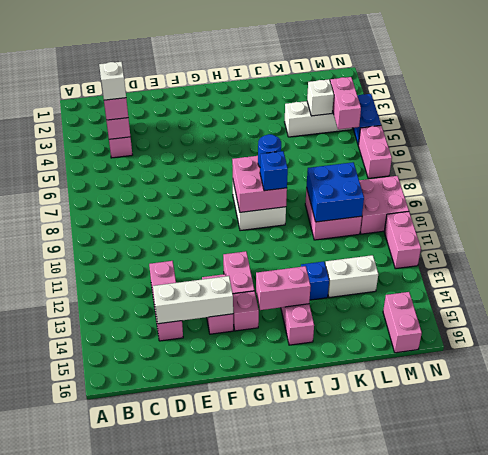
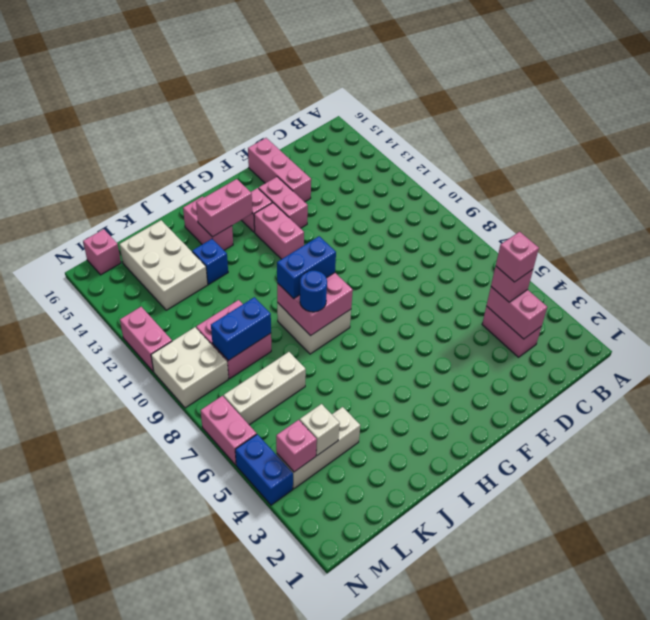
white brick C4 level 4 -> pink brick C4 level 4
pink brick D12:D14 level 1 -> pink brick E14:E16 level 1
white brick D14:F14 level 2 -> white brick K7:M7 level 1
blue brick I9 level 3 -> blue brick H9:I9 level 3
blue brick K9:L10 level 2 -> blue brick K9:L9 level 2
white brick K13:L13 level 1 -> white brick K13:L15 level 1
pink brick M4:M5 level 2 -> pink brick M4 level 2
pink brick M9:N10 level 1 -> white brick M9:N10 level 1
pink brick M15:M16 level 1 -> pink brick M16 level 1

